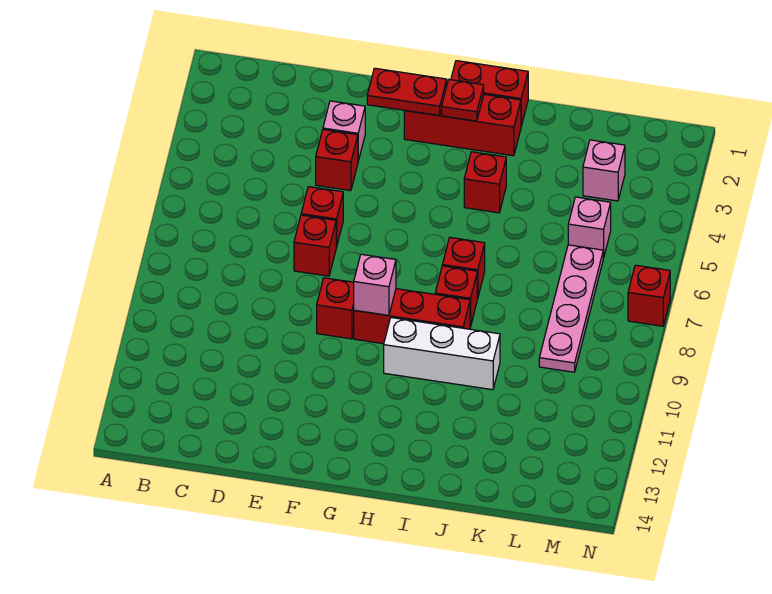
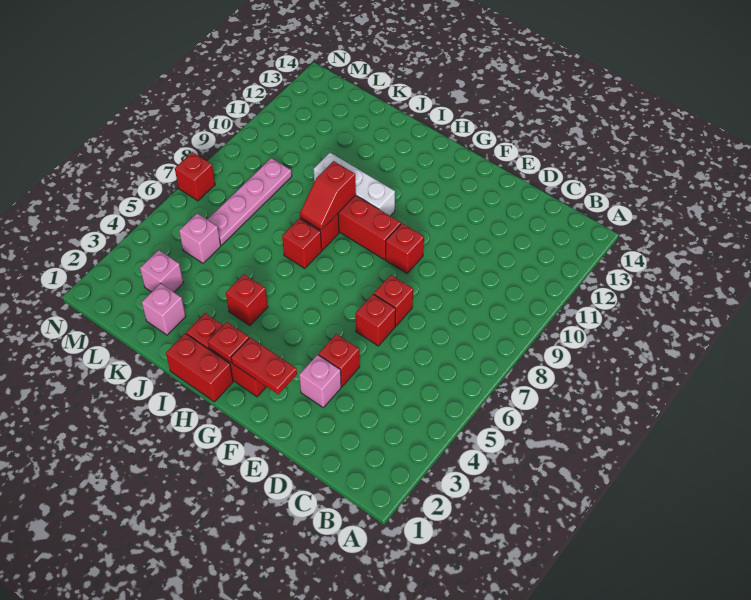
pink brick G9 level 2 -> pink brick K2 level 1
none -> red slope I8:I9 level 2 top 9

